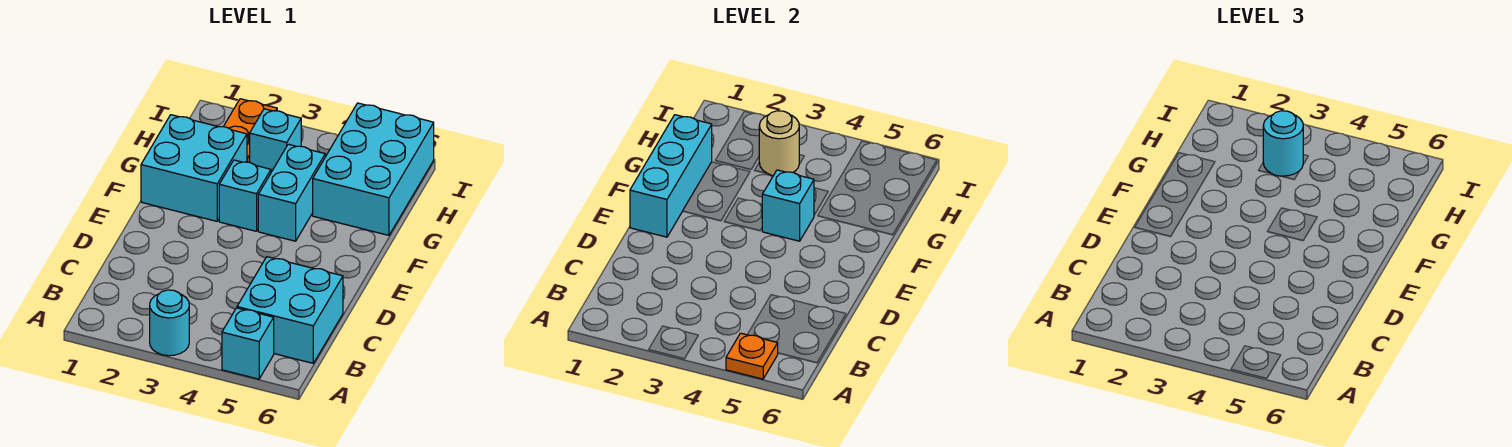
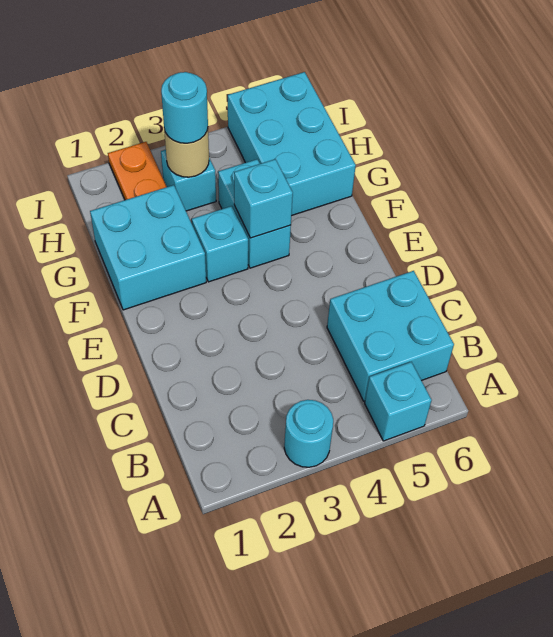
orange plate A5 level 2 -> none
cyan brick E1:G1 level 2 -> none

